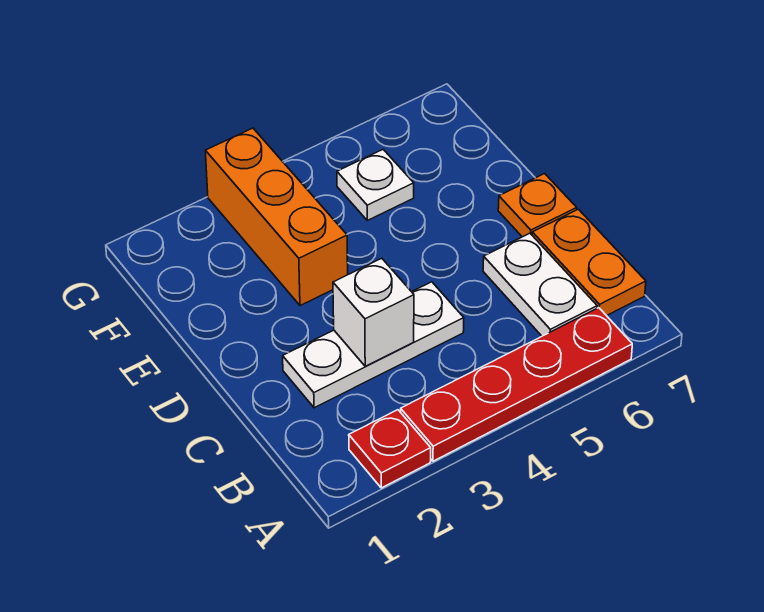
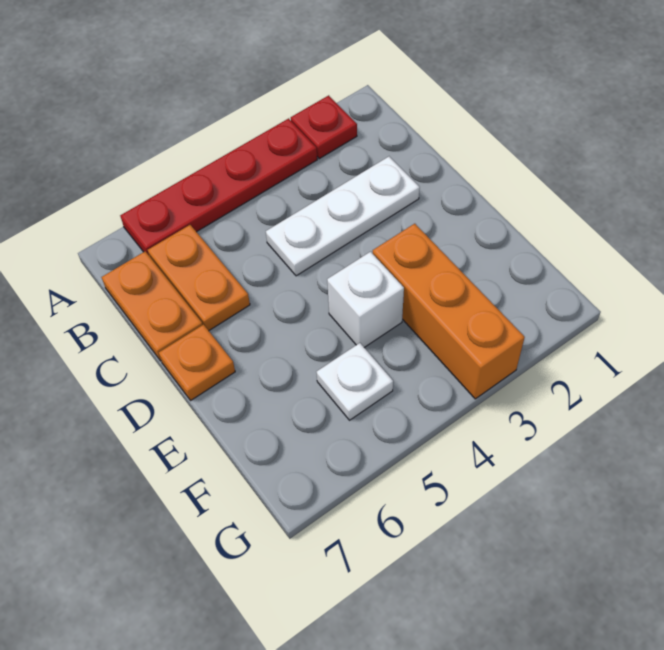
white plate B6:C6 level 1 -> orange plate B6:C6 level 1
white brick C3 level 2 -> white brick E4 level 1

